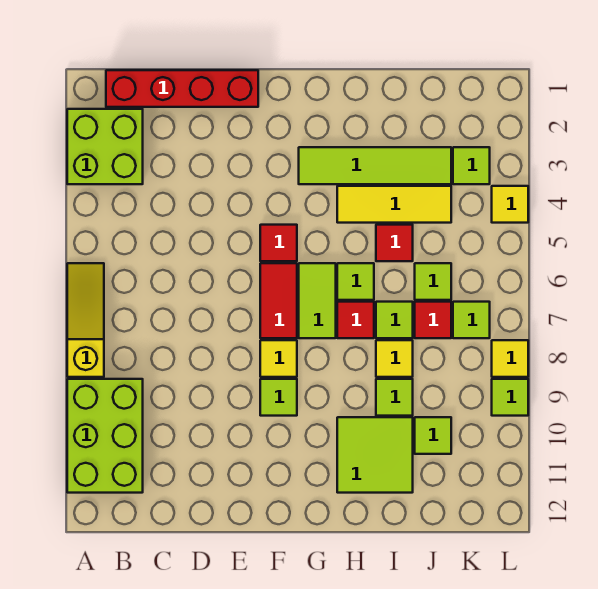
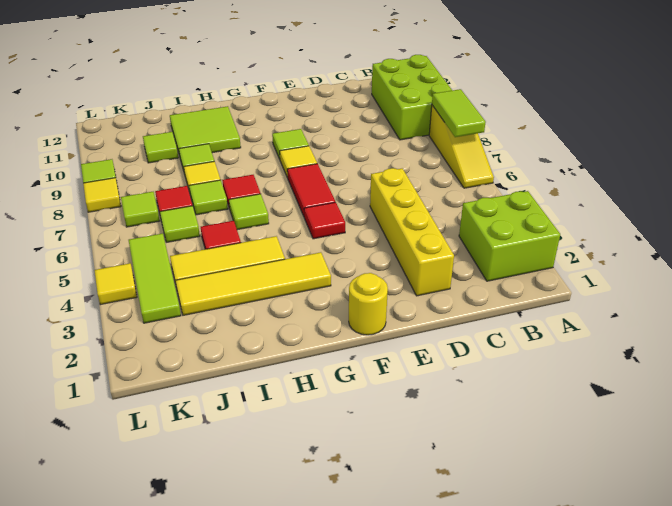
red brick B1:E1 level 1 -> none
none -> yellow brick D2:D5 level 1
none -> yellow round brick F1 level 1
lime tile G3:J3 level 1 -> yellow tile G3:J3 level 1
lime tile G6:G7 level 1 -> lime tile A7:A8 level 2
lime tile K3 level 1 -> lime tile K3:K5 level 1

